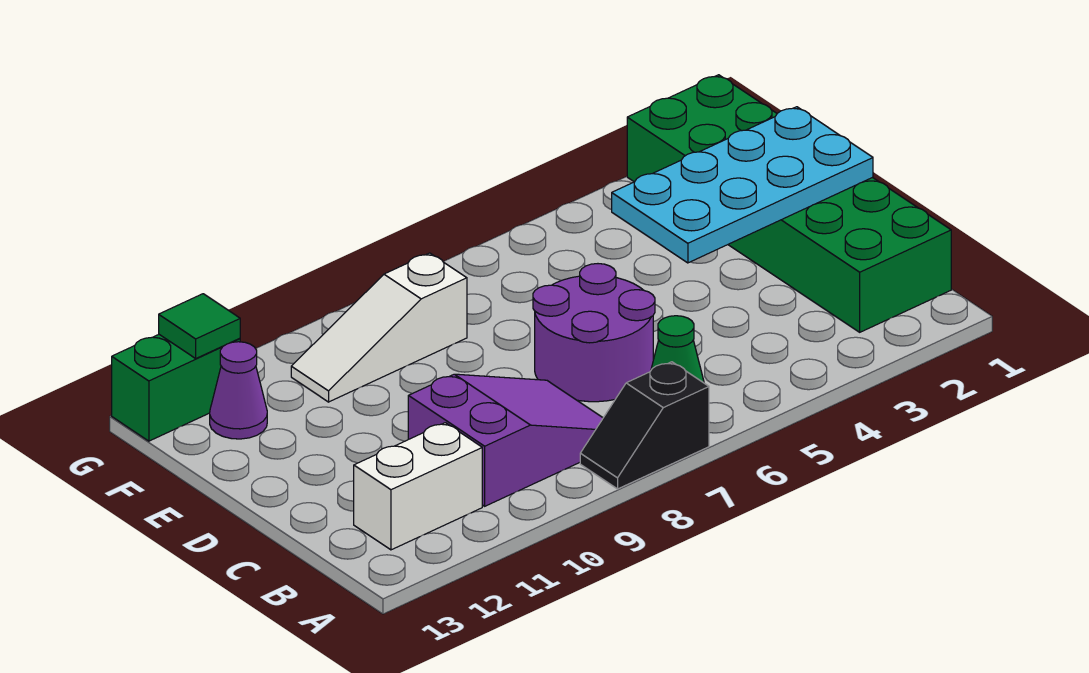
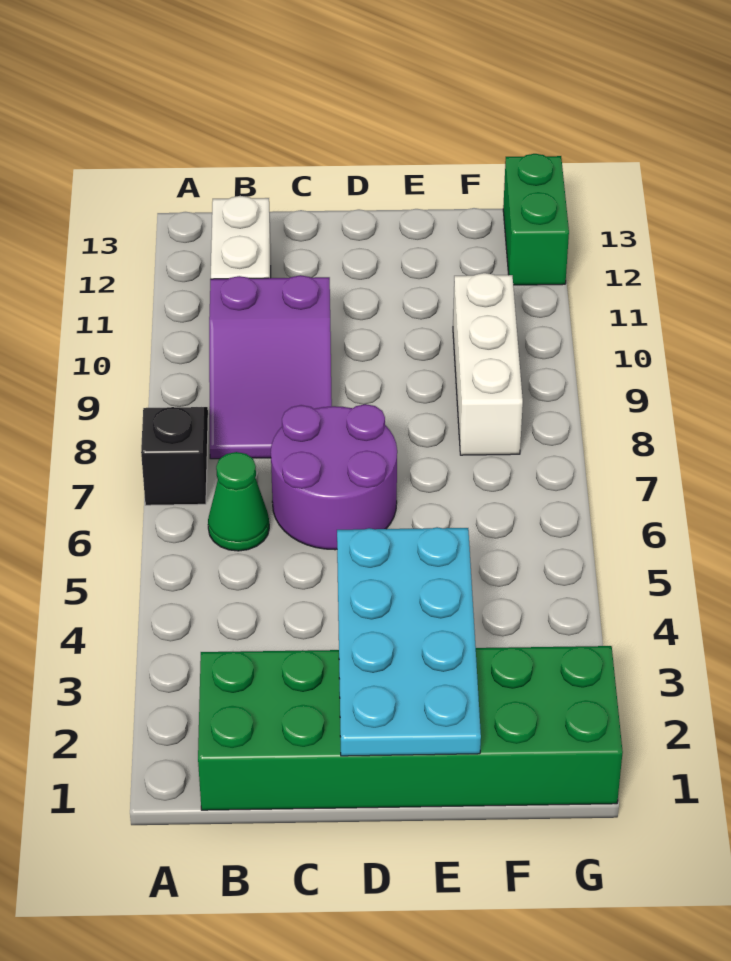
white slope F8:F10 level 1 top 8 -> white brick F8:F10 level 1
purple cone F12 level 1 -> none
green tile G12 level 2 -> none

